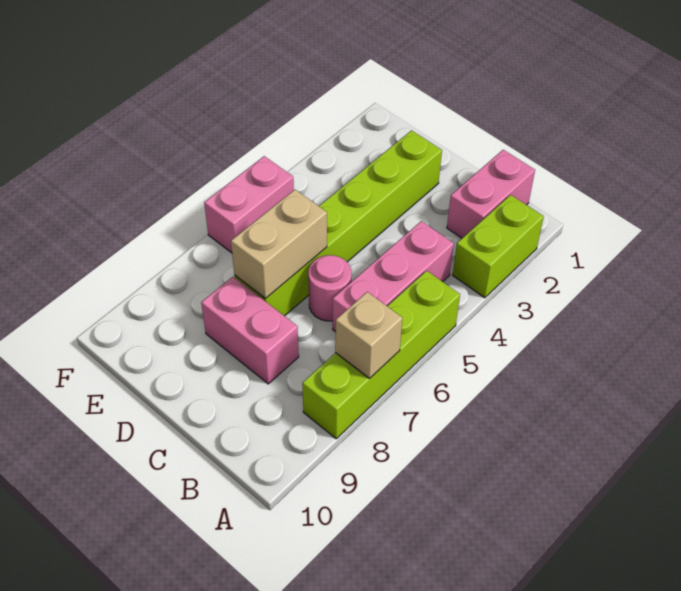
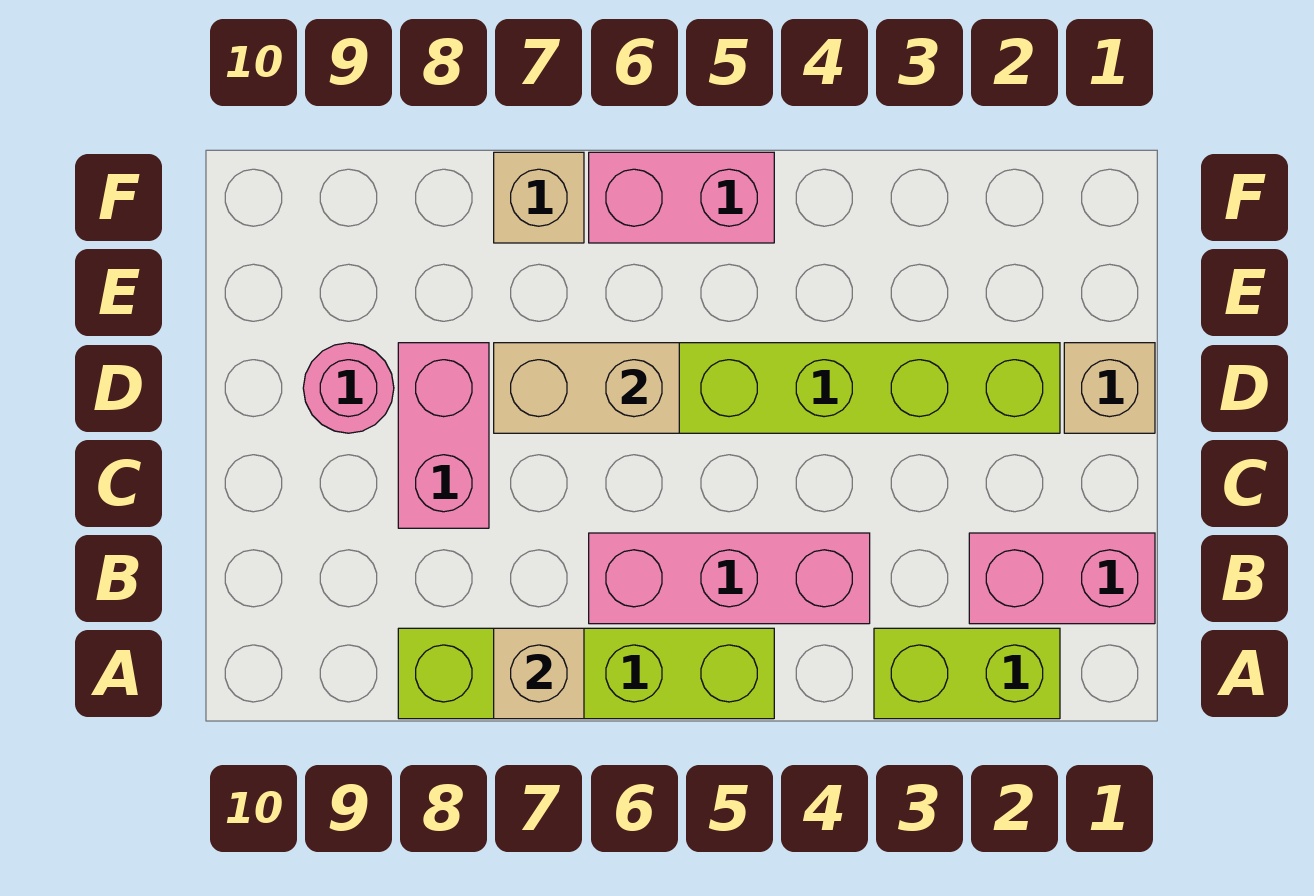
pink round brick C6 level 1 -> pink round brick D9 level 1
none -> tan brick D1 level 1
none -> tan brick F7 level 1

